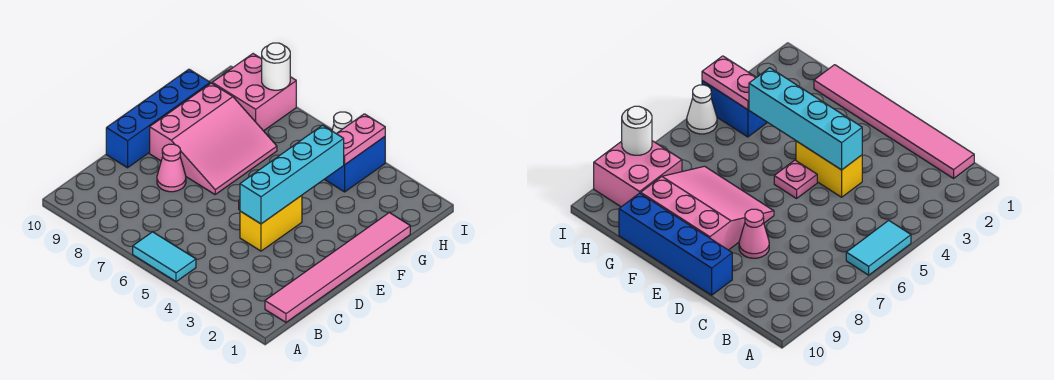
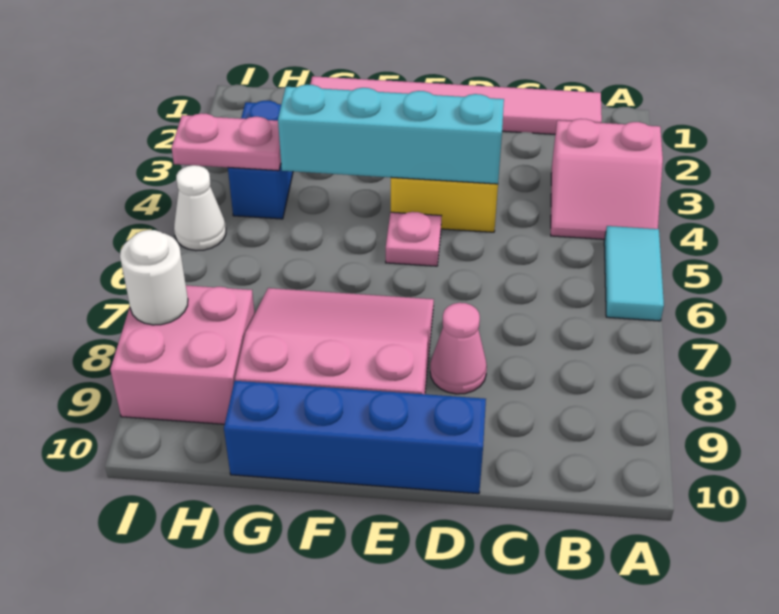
none -> pink slope A3:B4 level 1 top 3
blue brick H4:I4 level 1 -> blue brick H3:H4 level 1

